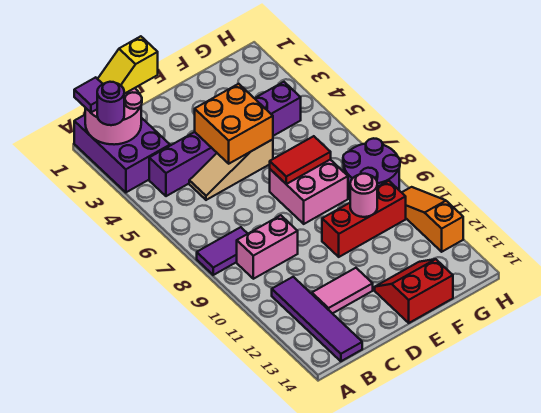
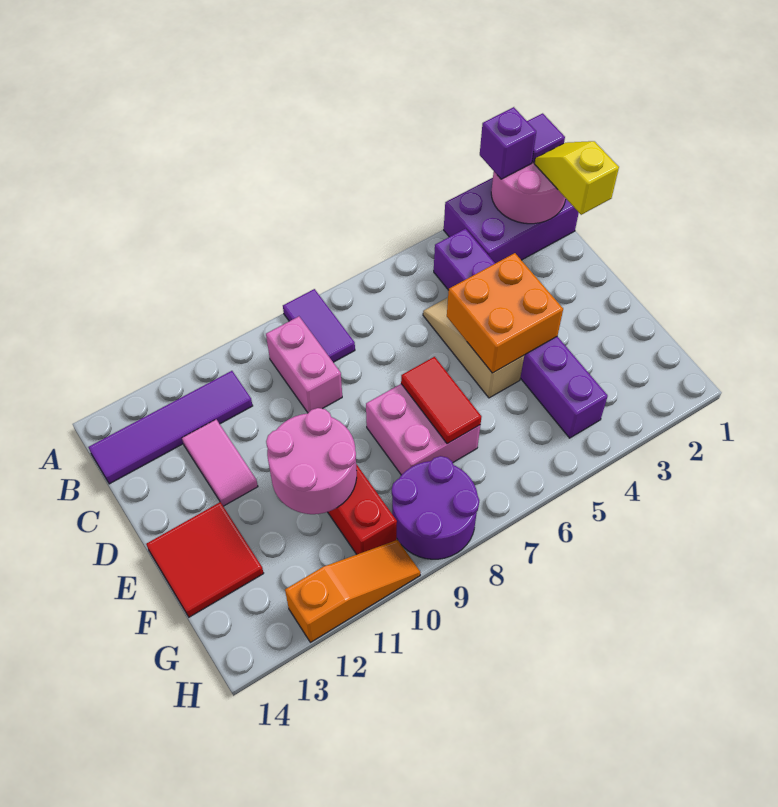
purple round brick A2 level 3 -> purple brick A2 level 3
red slope E13:F14 level 1 top 14 -> red tile E13:F14 level 1
pink round brick F10 level 2 -> pink round brick E10:F11 level 2

